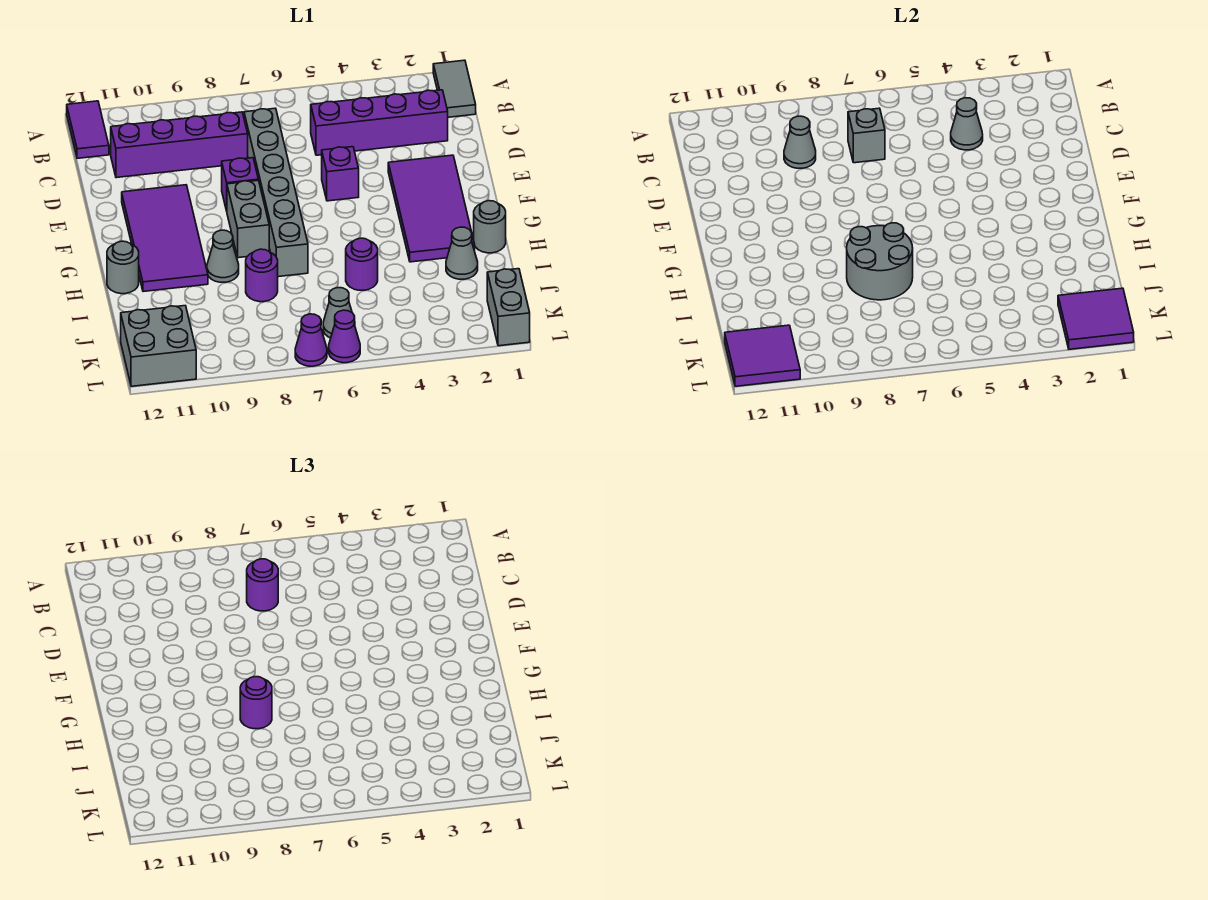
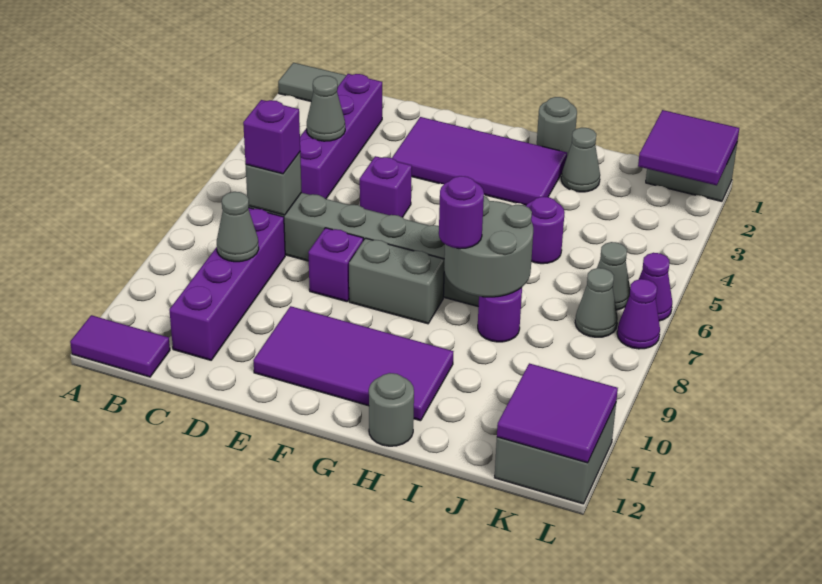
purple round brick C7 level 3 -> purple brick C7 level 3
grey cone H9 level 1 -> grey cone K7 level 1

